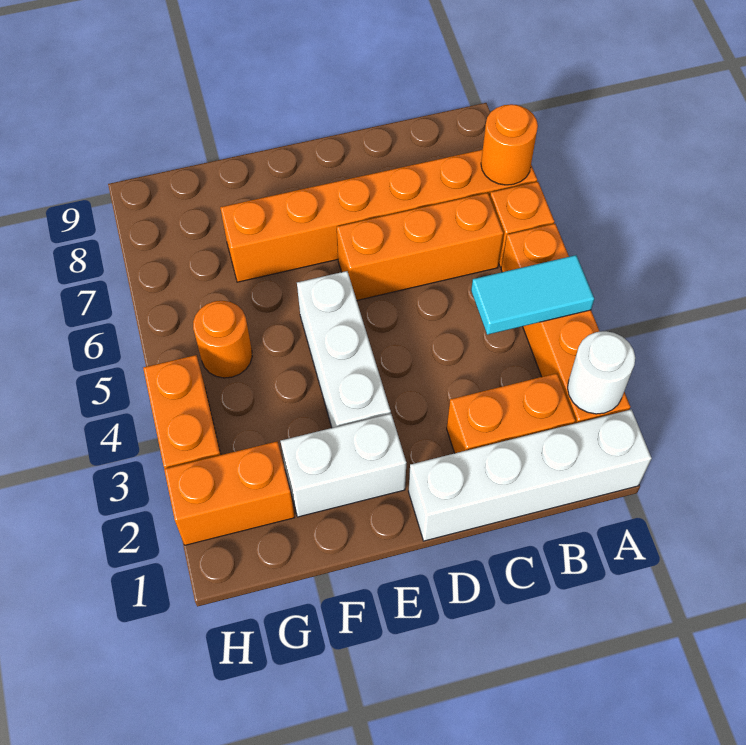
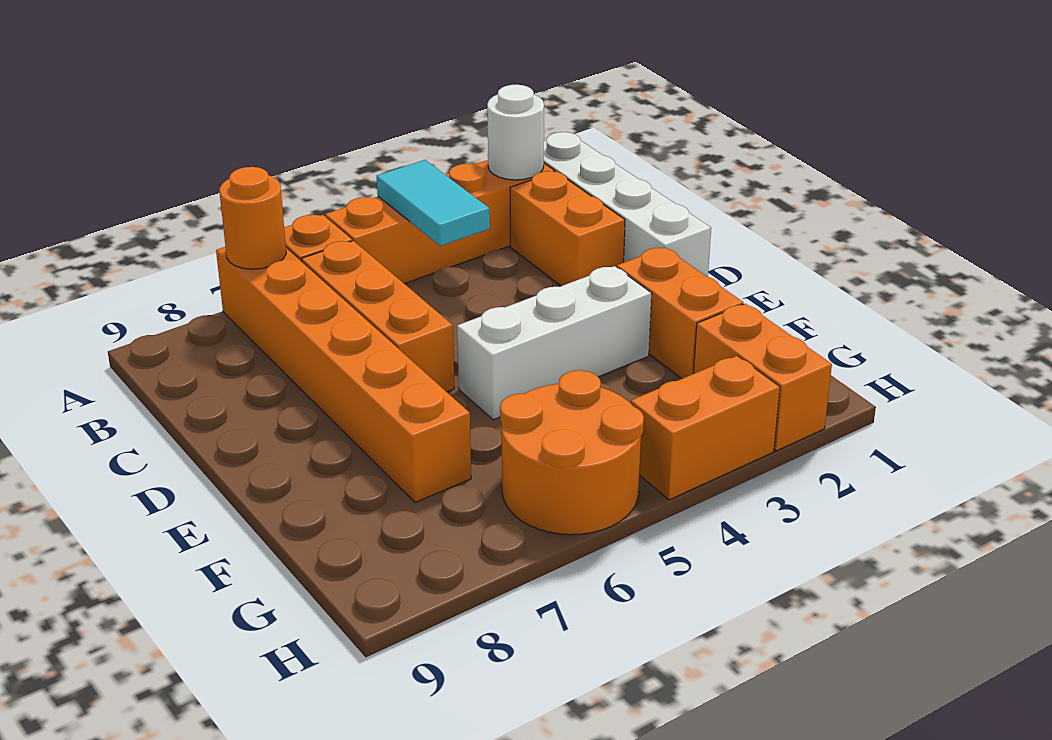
white brick E2:F2 level 1 -> orange brick E2:F2 level 1
orange round brick G5 level 1 -> orange round brick G5:H6 level 1

